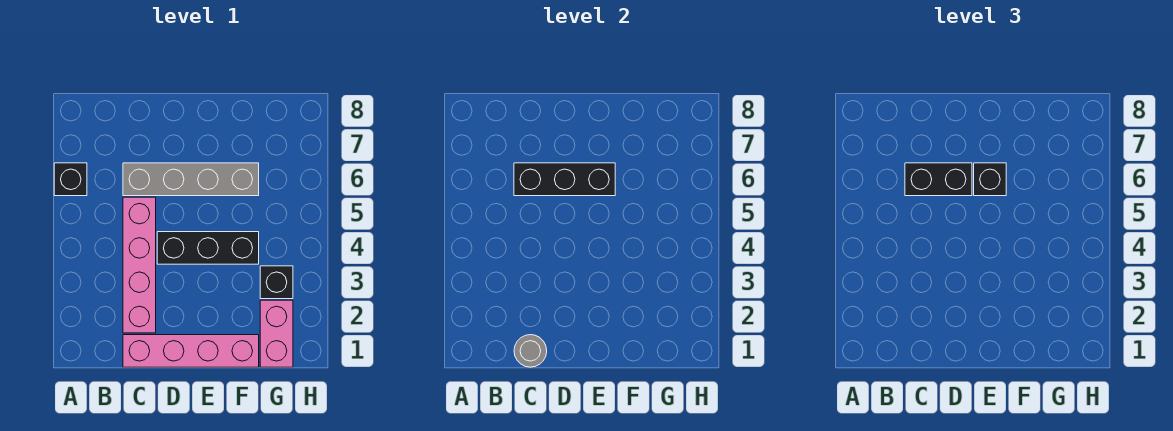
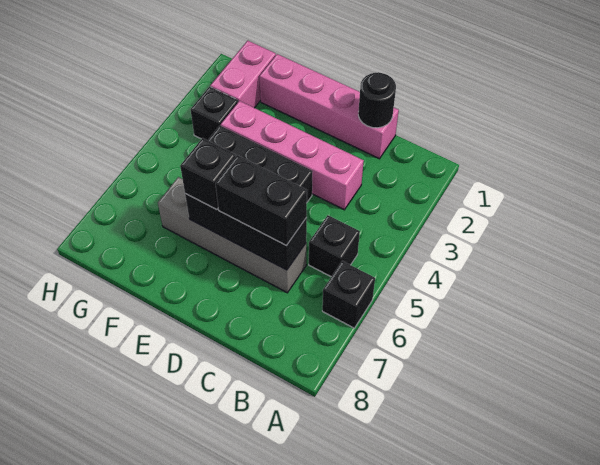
none -> black brick B5 level 1
grey round brick C1 level 2 -> black round brick C1 level 2
pink brick C2:C5 level 1 -> pink brick C3:F3 level 1

